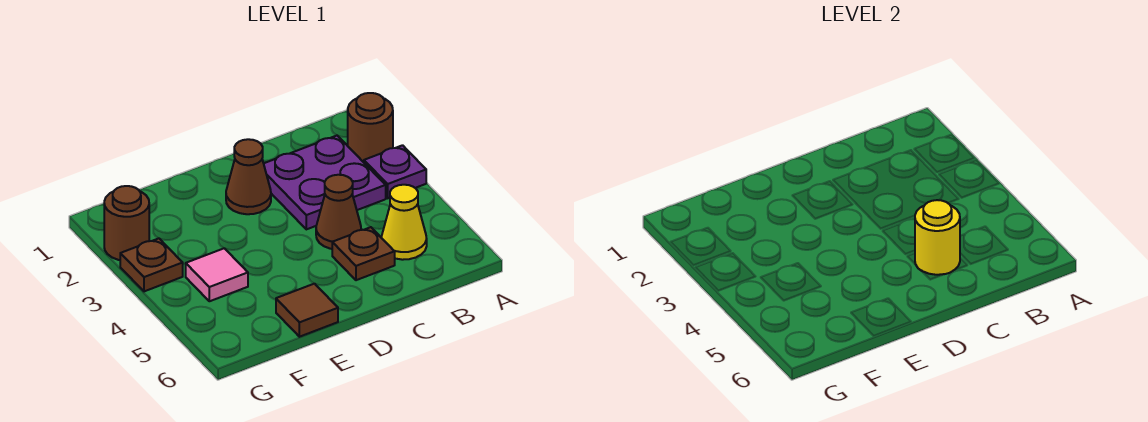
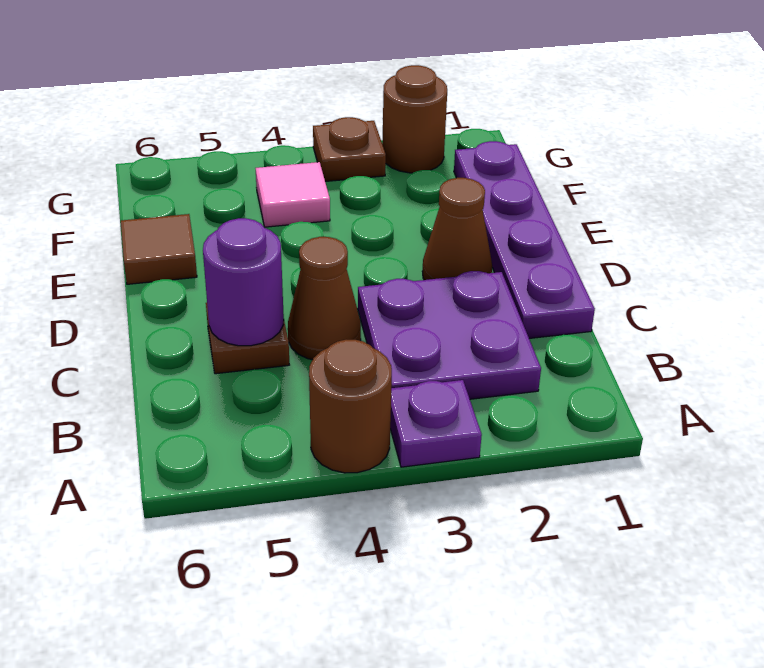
brown round brick A2 level 1 -> brown round brick A4 level 1
yellow cone B5 level 1 -> none
none -> purple plate C1:F1 level 1
yellow round brick C5 level 2 -> purple round brick C5 level 2

